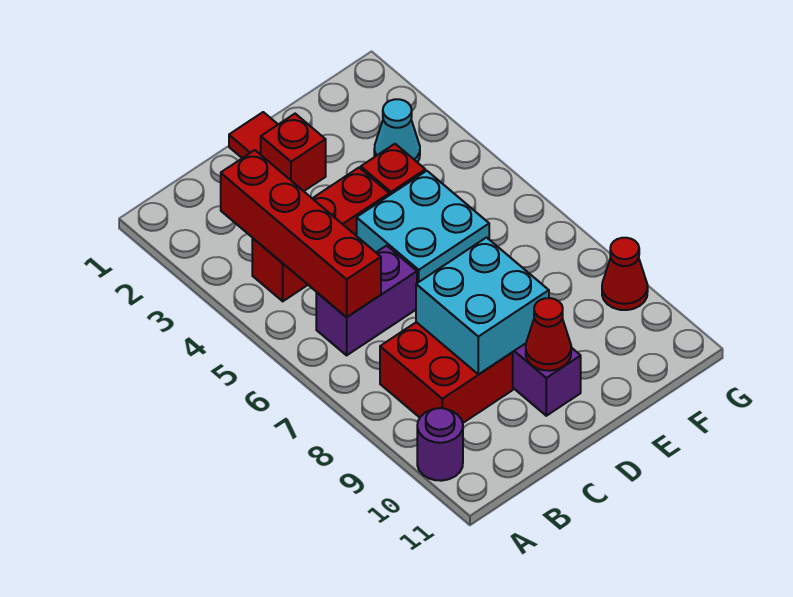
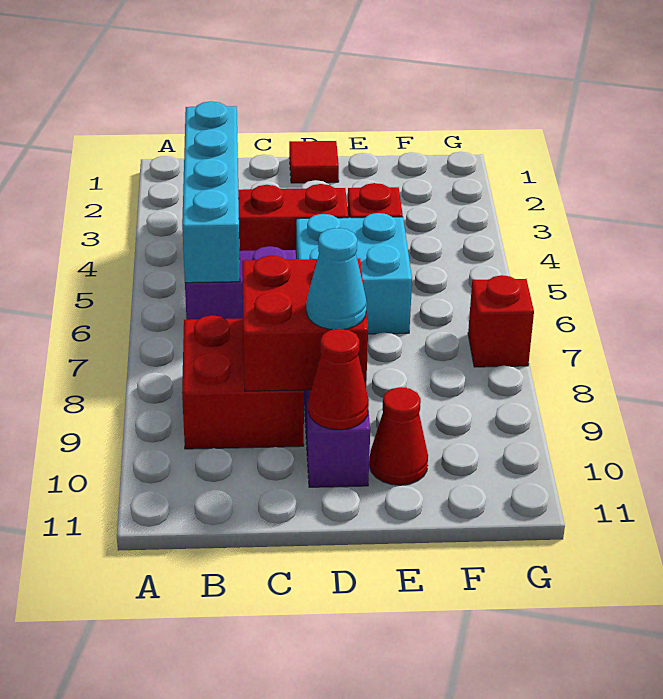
purple round brick A10 level 1 -> none
red brick B3:B6 level 2 -> cyan brick B3:B6 level 2
cyan brick C8:D9 level 2 -> red brick C8:D9 level 2
red brick D2 level 1 -> red brick G7 level 1
cyan cone F3 level 1 -> cyan cone D9 level 3
red cone G9 level 1 -> red cone E10 level 1

